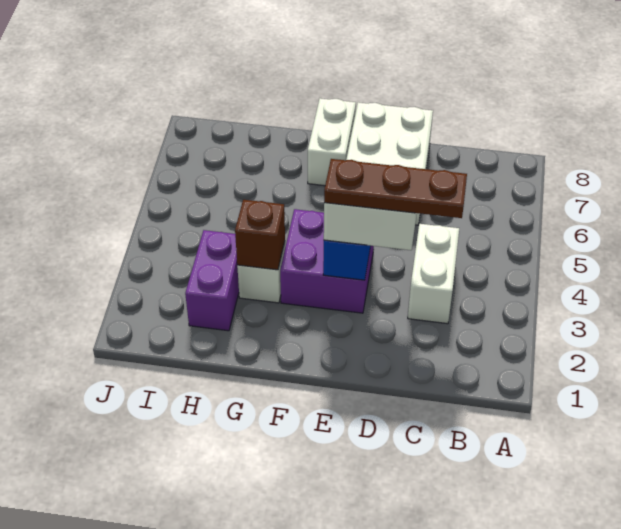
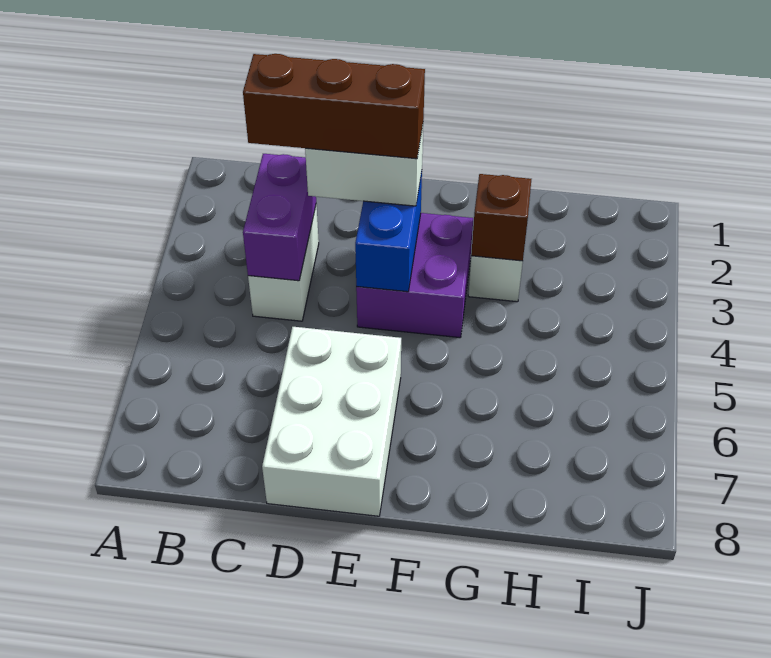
brown plate C3:E3 level 4 -> brown brick C3:E3 level 4
white brick F7:F8 level 1 -> none
purple brick H2:H3 level 1 -> purple brick C3:C4 level 2

